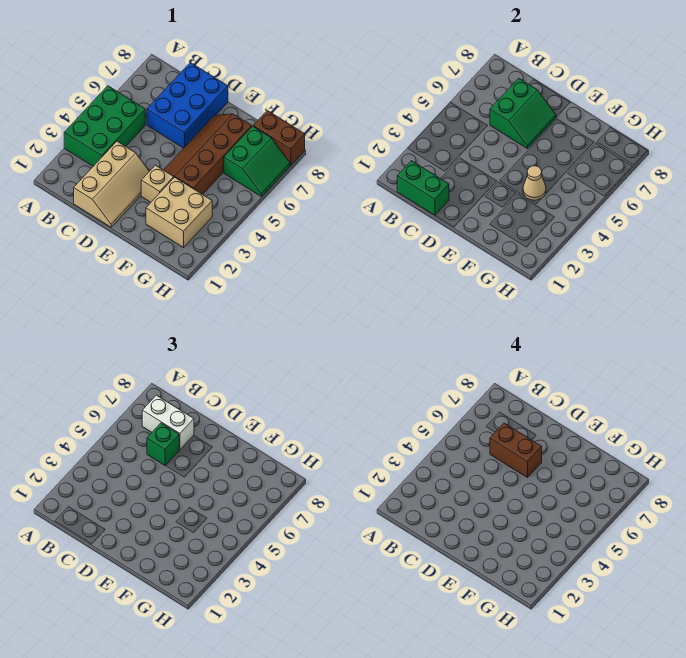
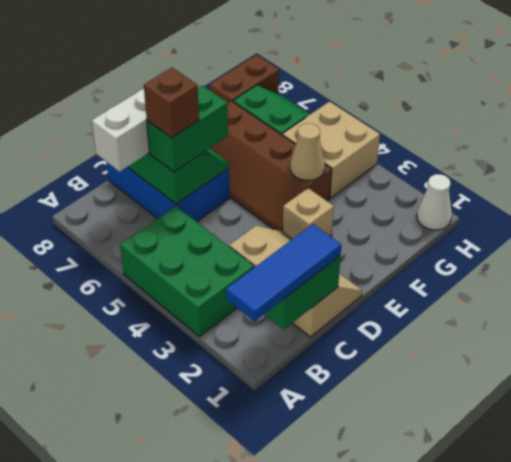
none -> blue tile A1:C1 level 3
green brick C6 level 3 -> green brick C6:D6 level 3
brown brick C6:D6 level 4 -> brown brick C6 level 4
tan brick F2:G3 level 1 -> tan brick G4:H5 level 1
none -> white cone H1 level 1

